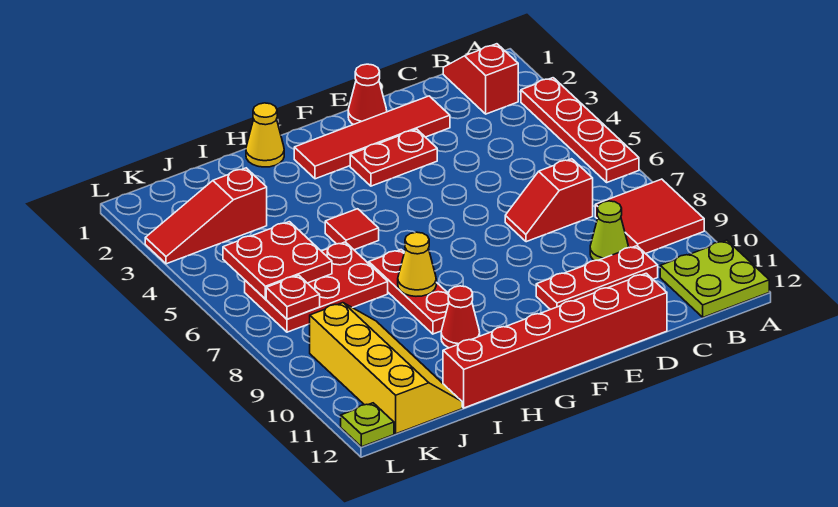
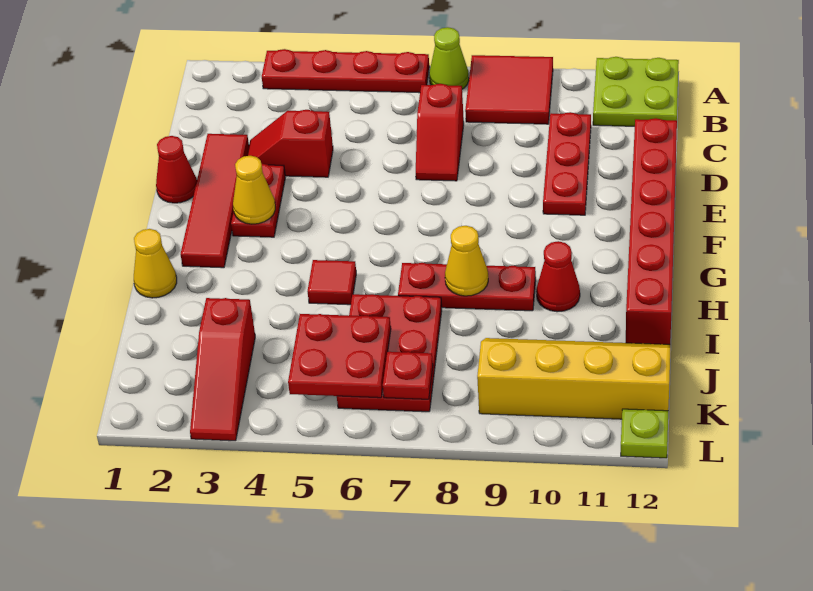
red slope B1:B2 level 1 top 2 -> red slope D3:D4 level 1 top 4
lime cone C9 level 1 -> lime cone A7 level 1
none -> yellow cone F3 level 2

